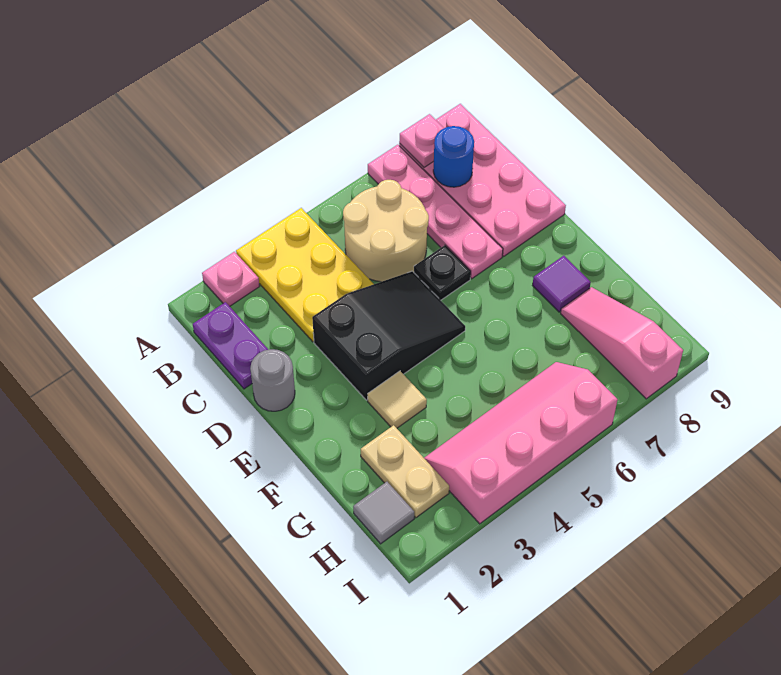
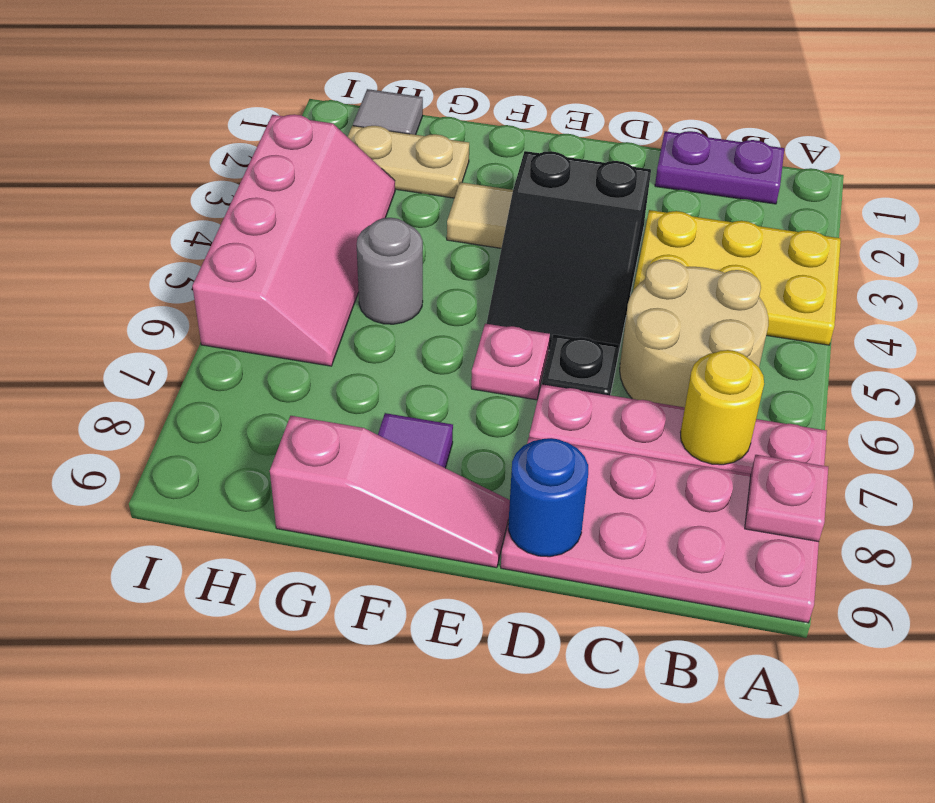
pink plate A2 level 1 -> pink plate E6 level 1
none -> yellow round brick B7 level 2
blue round brick B8 level 2 -> blue round brick D9 level 2
grey round brick D1 level 1 -> grey round brick G5 level 1
pink slope G8:I8 level 1 top I -> pink slope E9:G9 level 1 top G

